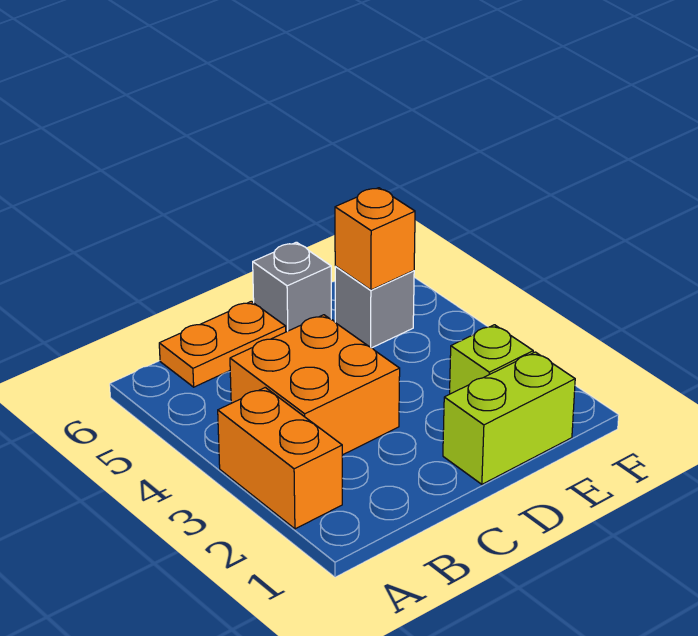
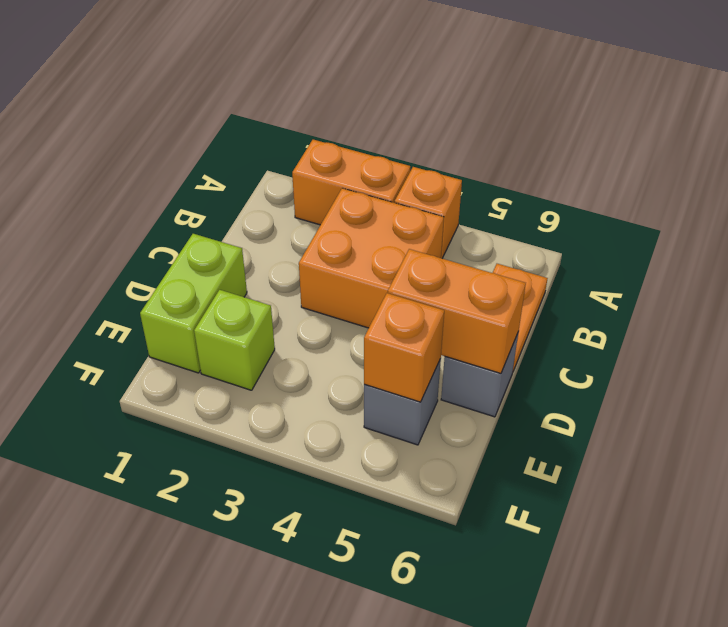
none -> orange brick A4 level 1
none -> orange brick D5:D6 level 2

